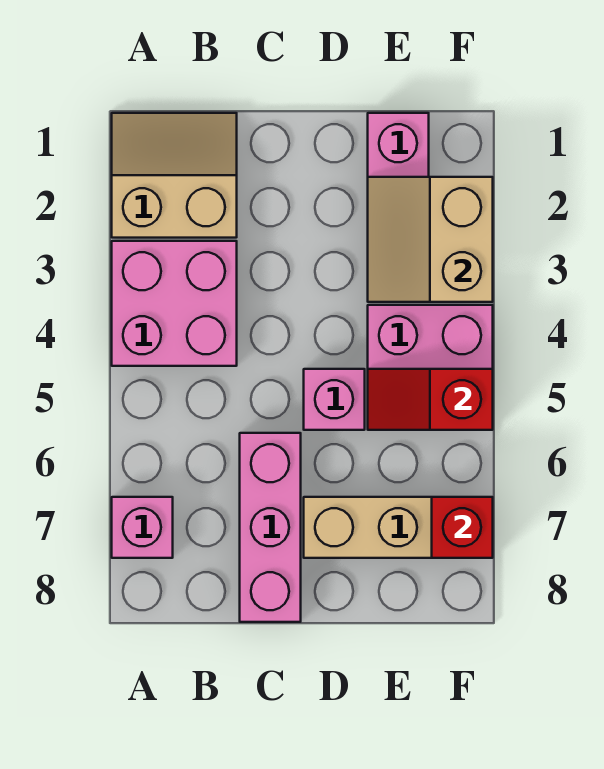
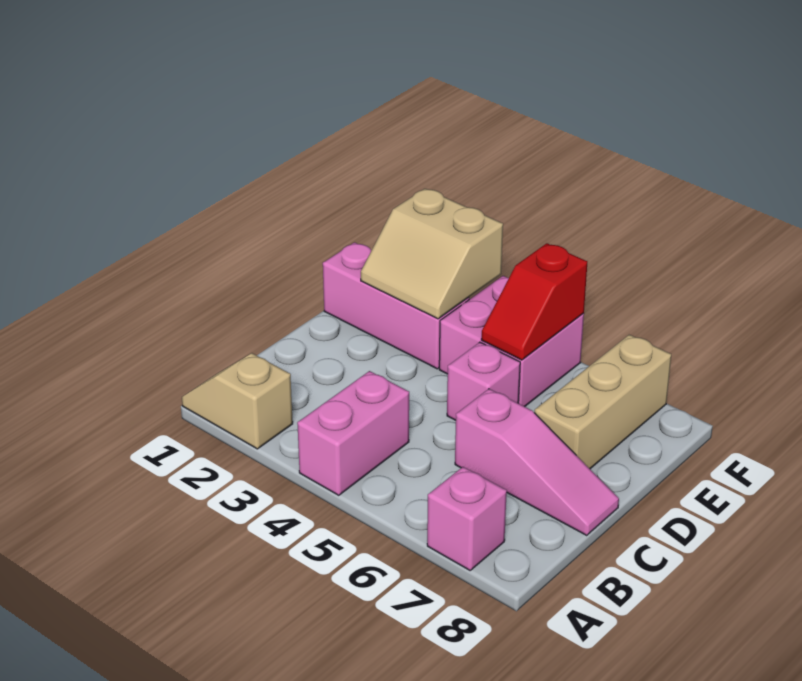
tan slope A1:B2 level 1 top 2 -> tan slope A1:A2 level 1 top 2
pink brick A3:B4 level 1 -> pink brick A4:B4 level 1
pink brick C6:C8 level 1 -> pink slope C6:C8 level 1 top 6
red brick F7 level 2 -> none

